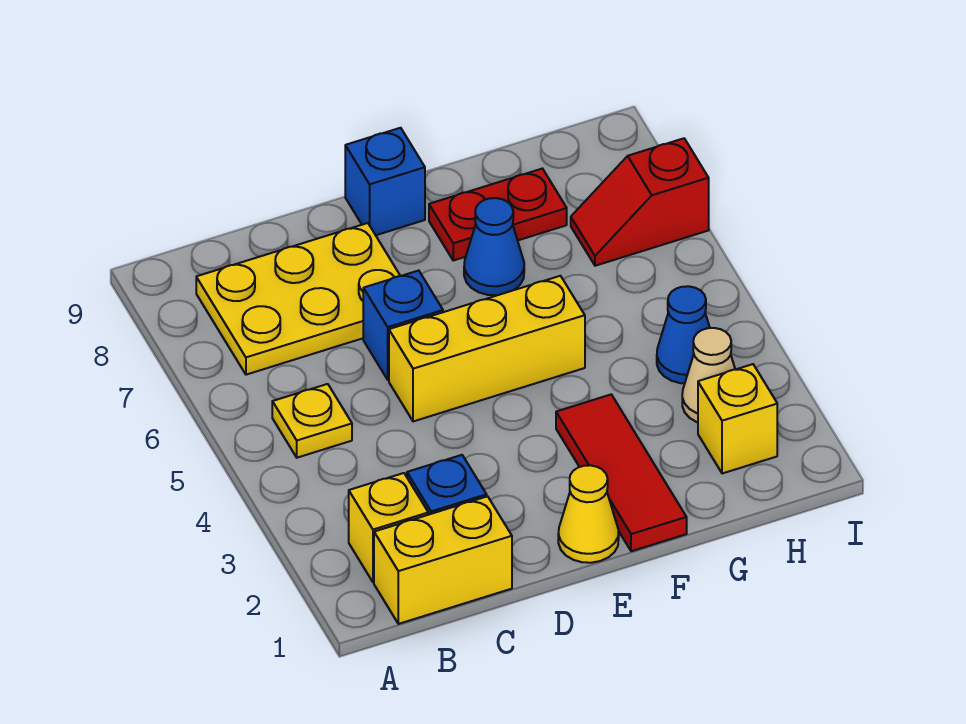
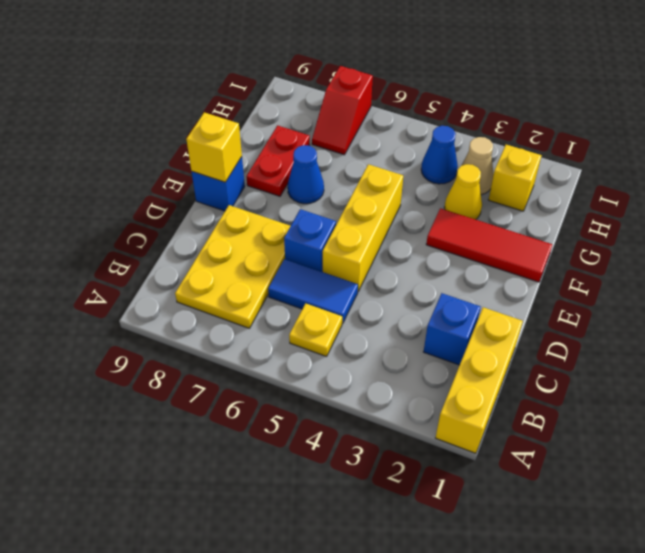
yellow brick B1:C1 level 1 -> yellow brick A1:C1 level 1
yellow brick B2 level 1 -> yellow brick E9 level 2
none -> blue tile C5:C6 level 1
yellow cone E1 level 1 -> yellow cone G3 level 1

